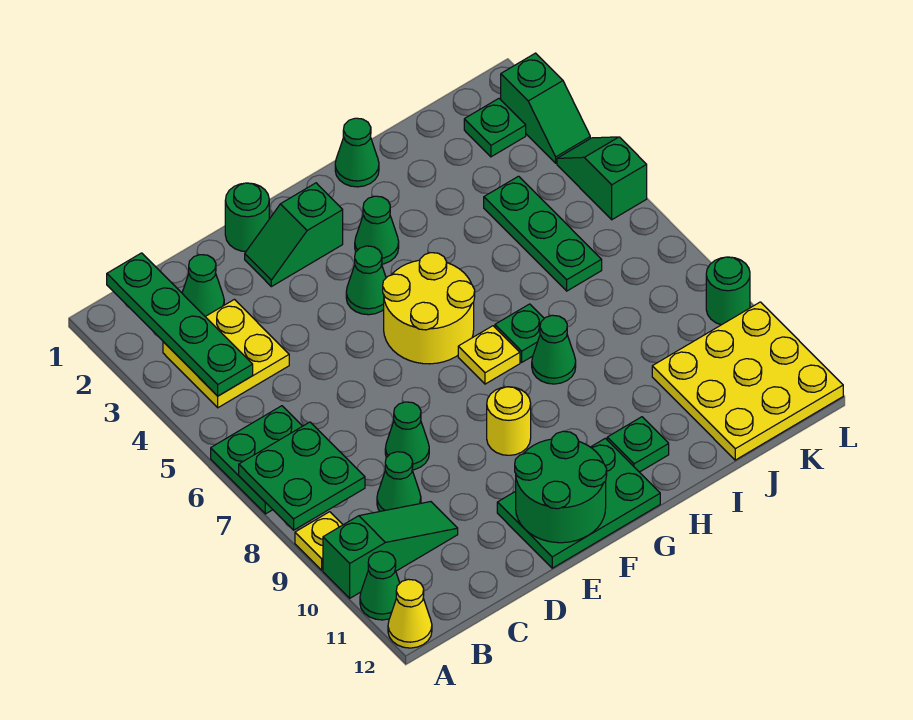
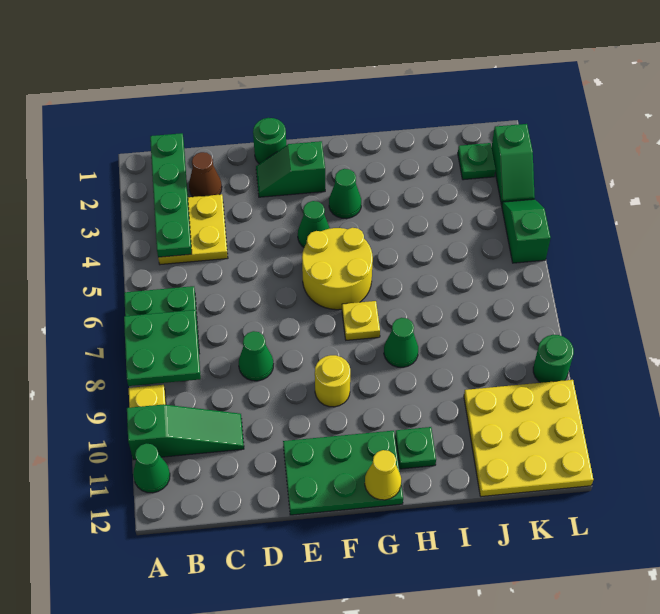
yellow cone A12 level 1 -> yellow cone G12 level 2
green cone C2 level 1 -> brown cone C2 level 1
green cone C9 level 1 -> none
green round brick E11:F12 level 2 -> none
green cone H1 level 1 -> none
green plate H7 level 1 -> none
green plate J4:J6 level 1 -> none

